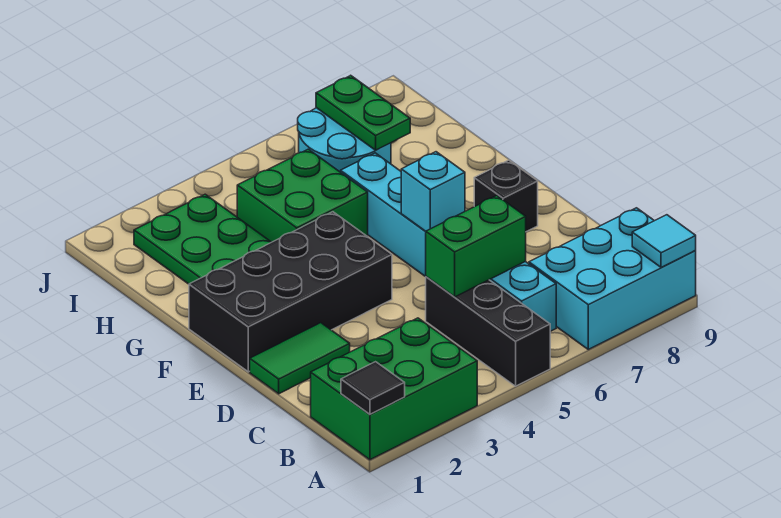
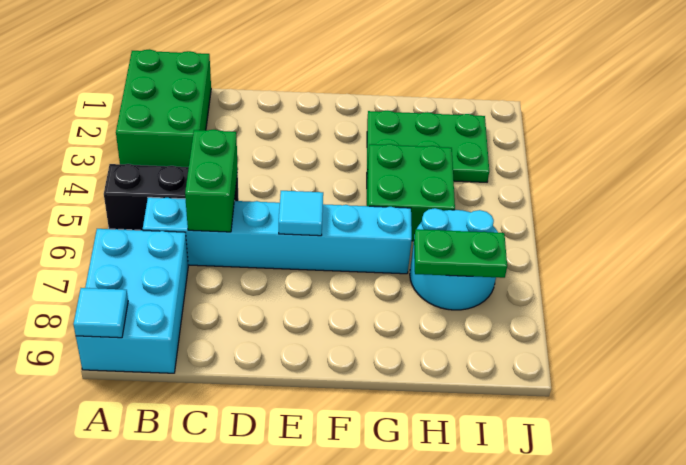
black tile A1 level 2 -> none
green tile D1:D2 level 1 -> none
black brick E1:F4 level 1 -> none
cyan brick E6 level 2 -> cyan tile E6 level 2
black brick E8 level 1 -> none

